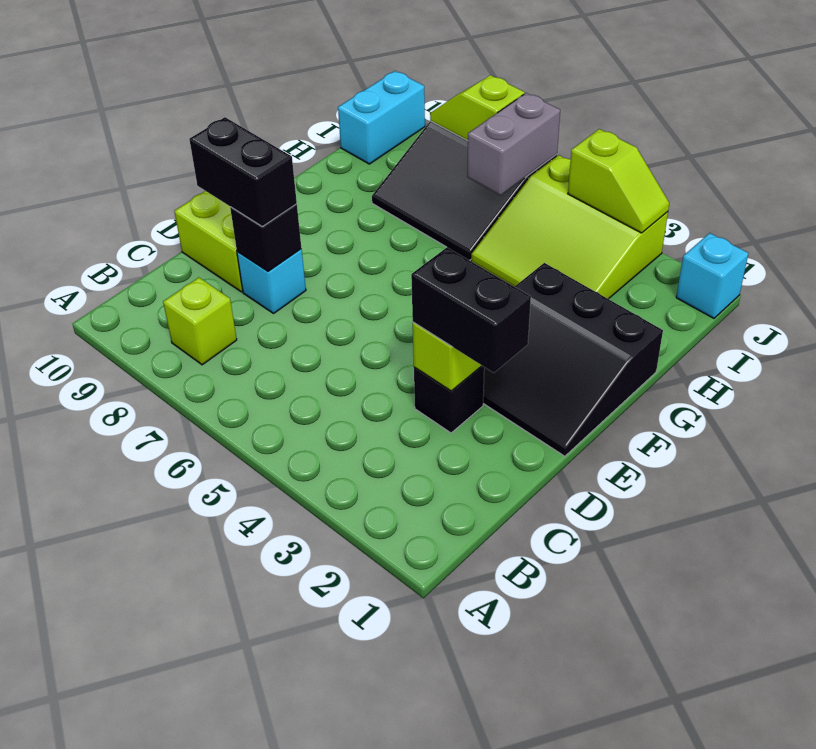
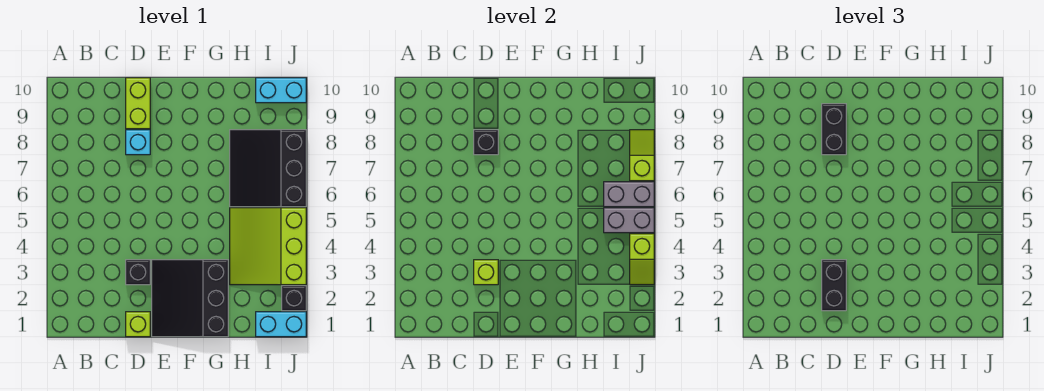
lime brick B8 level 1 -> lime brick D1 level 1
none -> grey brick I5:J5 level 2
cyan brick J1 level 1 -> cyan brick I1:J1 level 1
none -> black brick J2 level 1

